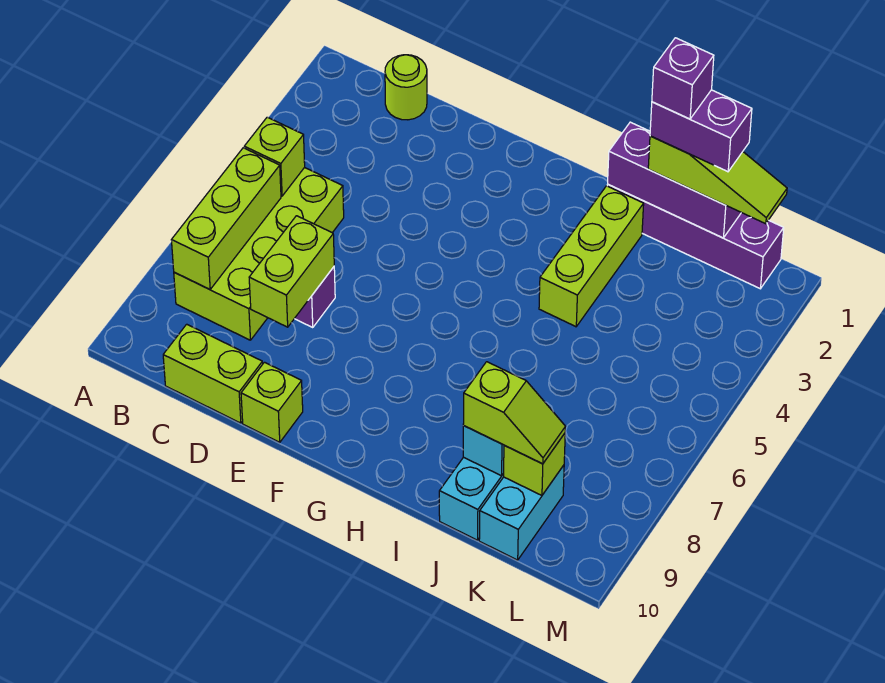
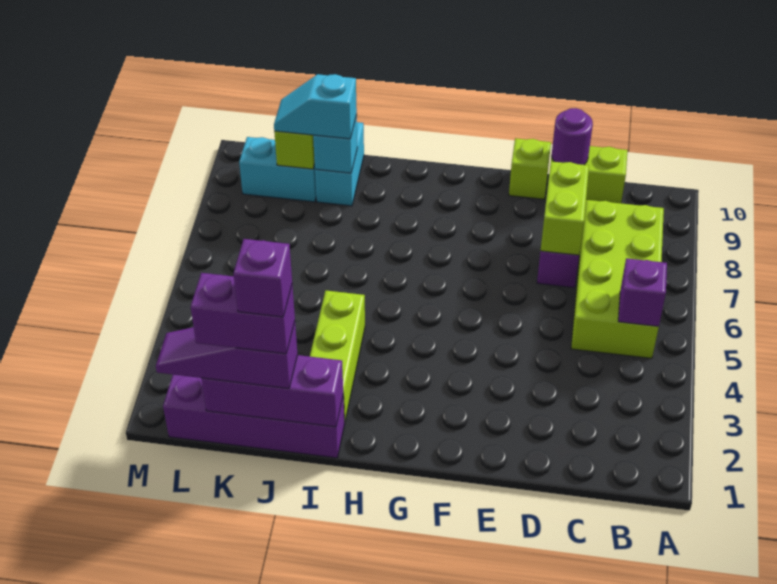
lime brick B5 level 2 -> purple brick B5 level 2
lime brick B6:B8 level 2 -> none
lime round brick C1 level 1 -> none
none -> purple round brick D10 level 2
lime slope J1:L1 level 3 top J -> purple slope J1:L1 level 3 top J
lime slope J9:K9 level 3 top J -> cyan slope J9:K9 level 3 top J
cyan brick K9:K10 level 1 -> cyan brick K9:L9 level 1

